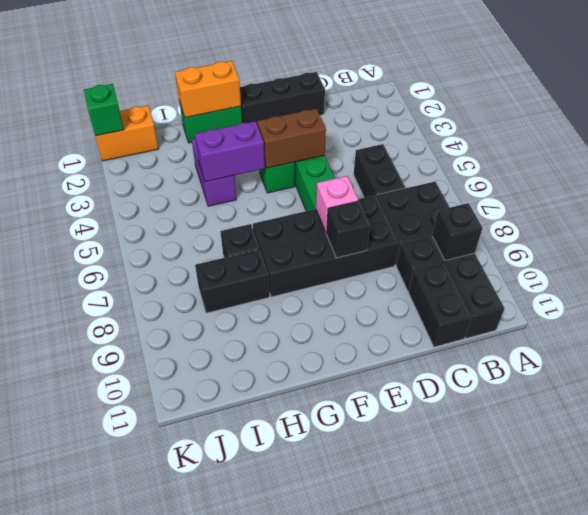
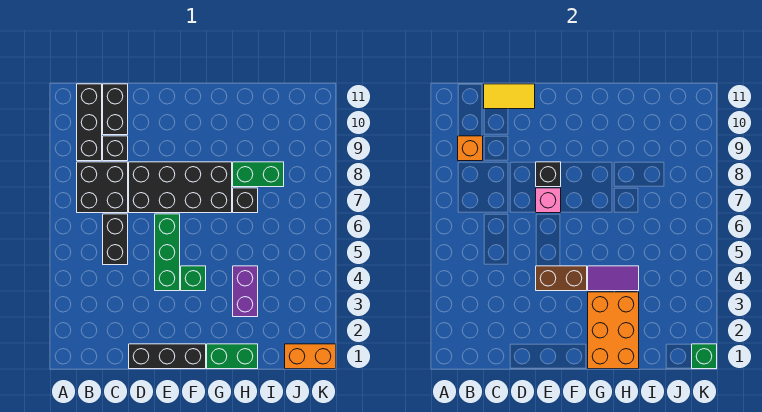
black brick B9 level 2 -> orange brick B9 level 2
none -> yellow tile C11:D11 level 2
orange brick G1:H1 level 2 -> orange brick G1:H3 level 2
purple brick G4:H4 level 2 -> purple tile G4:H4 level 2
black brick H8:I8 level 1 -> green brick H8:I8 level 1

